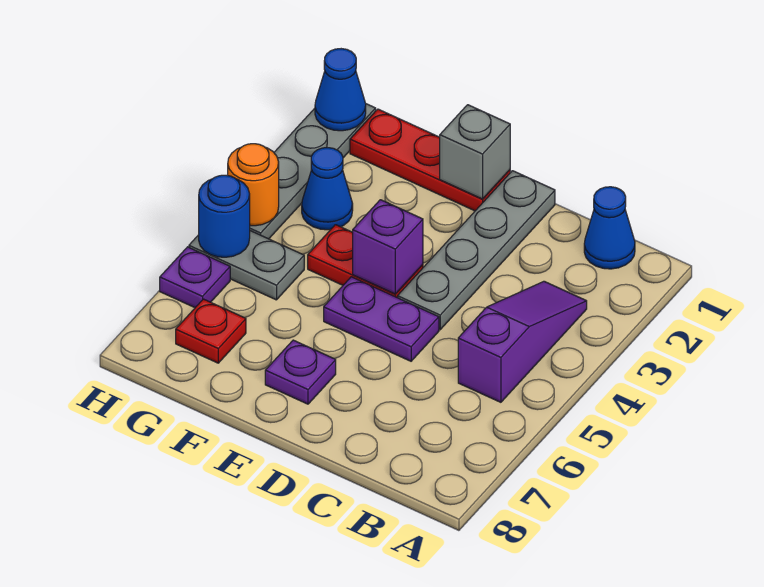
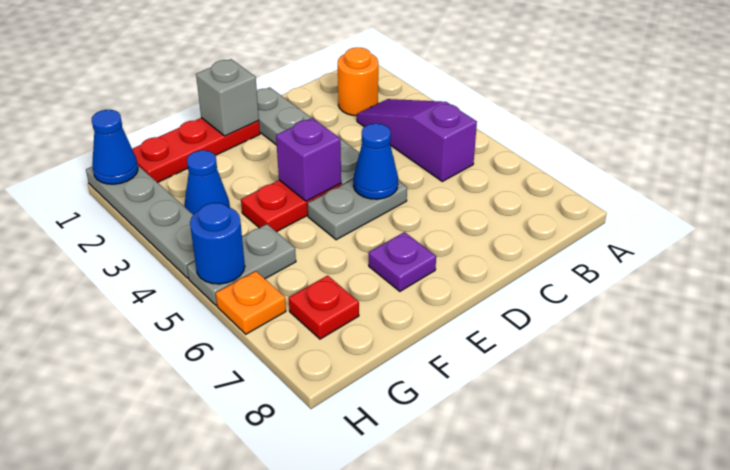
blue cone B1 level 1 -> blue cone D5 level 2
purple plate D5:E5 level 1 -> grey plate D5:E5 level 1
orange round brick H4 level 2 -> orange round brick B2 level 1
purple plate H6 level 1 -> orange plate H6 level 1

